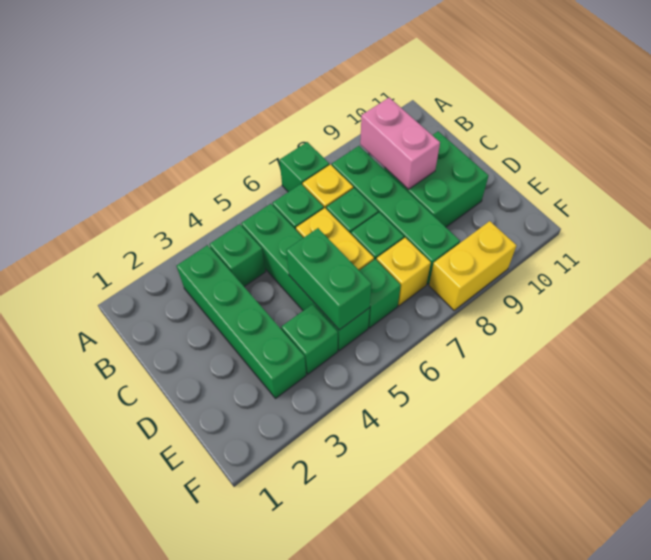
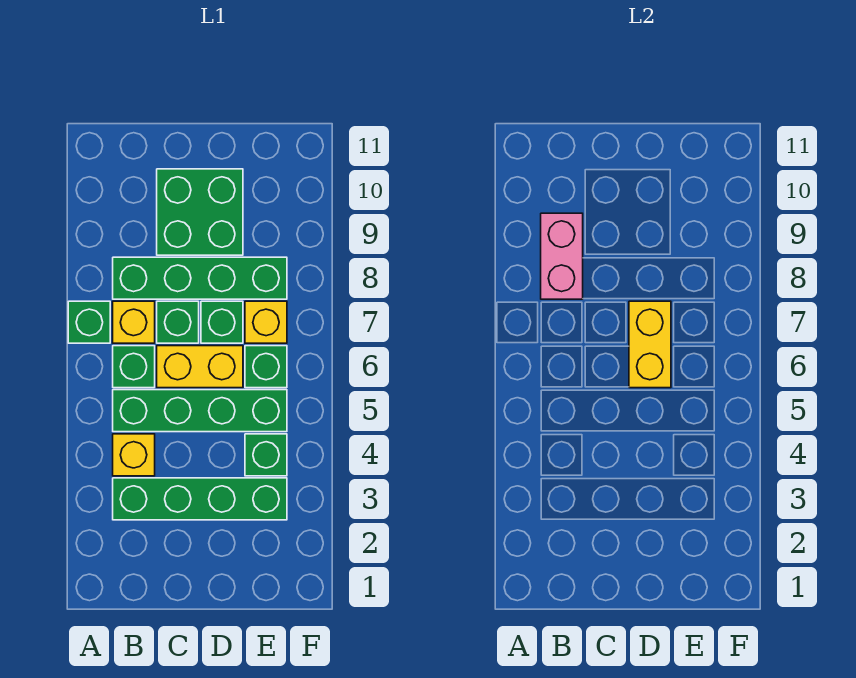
green brick B4 level 1 -> yellow brick B4 level 1
pink brick B9:C9 level 2 -> pink brick B8:B9 level 2
green brick D5:E5 level 2 -> none
yellow brick F8:F9 level 1 -> yellow brick D6:D7 level 2

